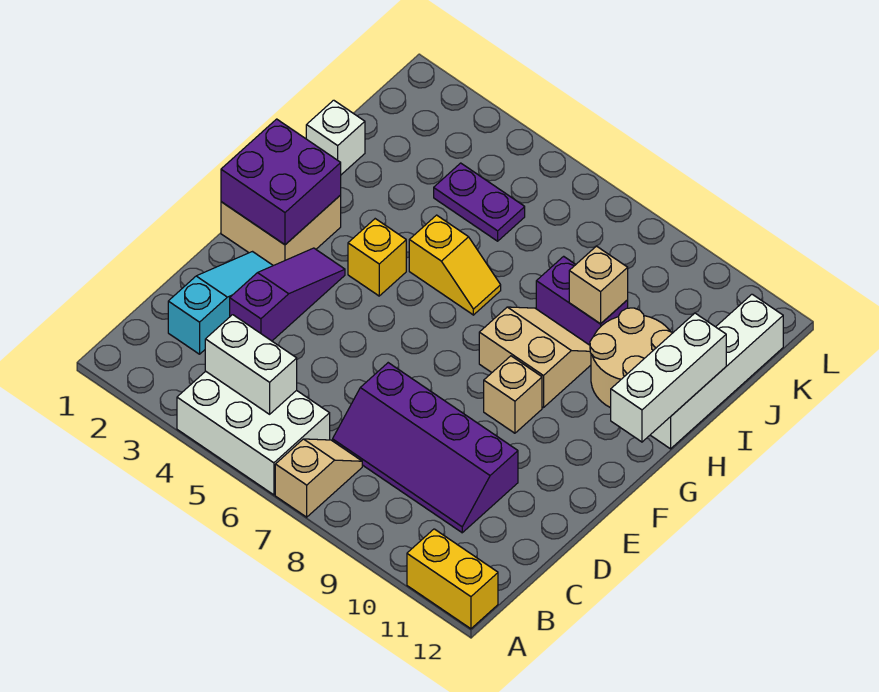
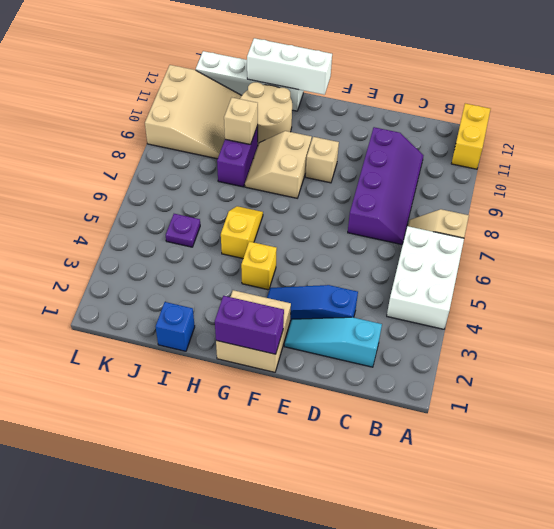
white brick B4:B5 level 2 -> none
purple slope D3:F3 level 1 top D -> blue slope D3:F3 level 1 top D
purple brick F1:G2 level 2 -> purple brick F1:G1 level 2
white brick I1 level 1 -> blue brick I1 level 1
purple plate J4:J5 level 1 -> purple plate J5 level 1
none -> tan slope J9:L11 level 1 top L

